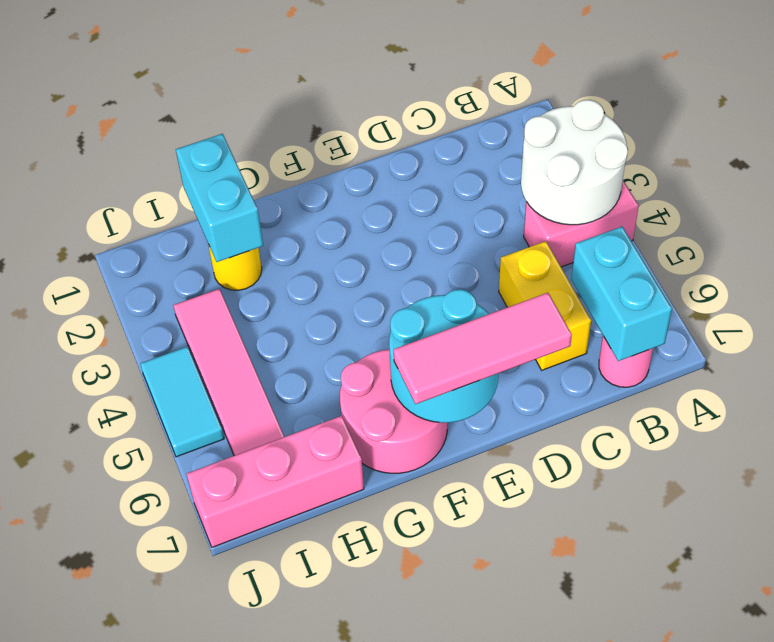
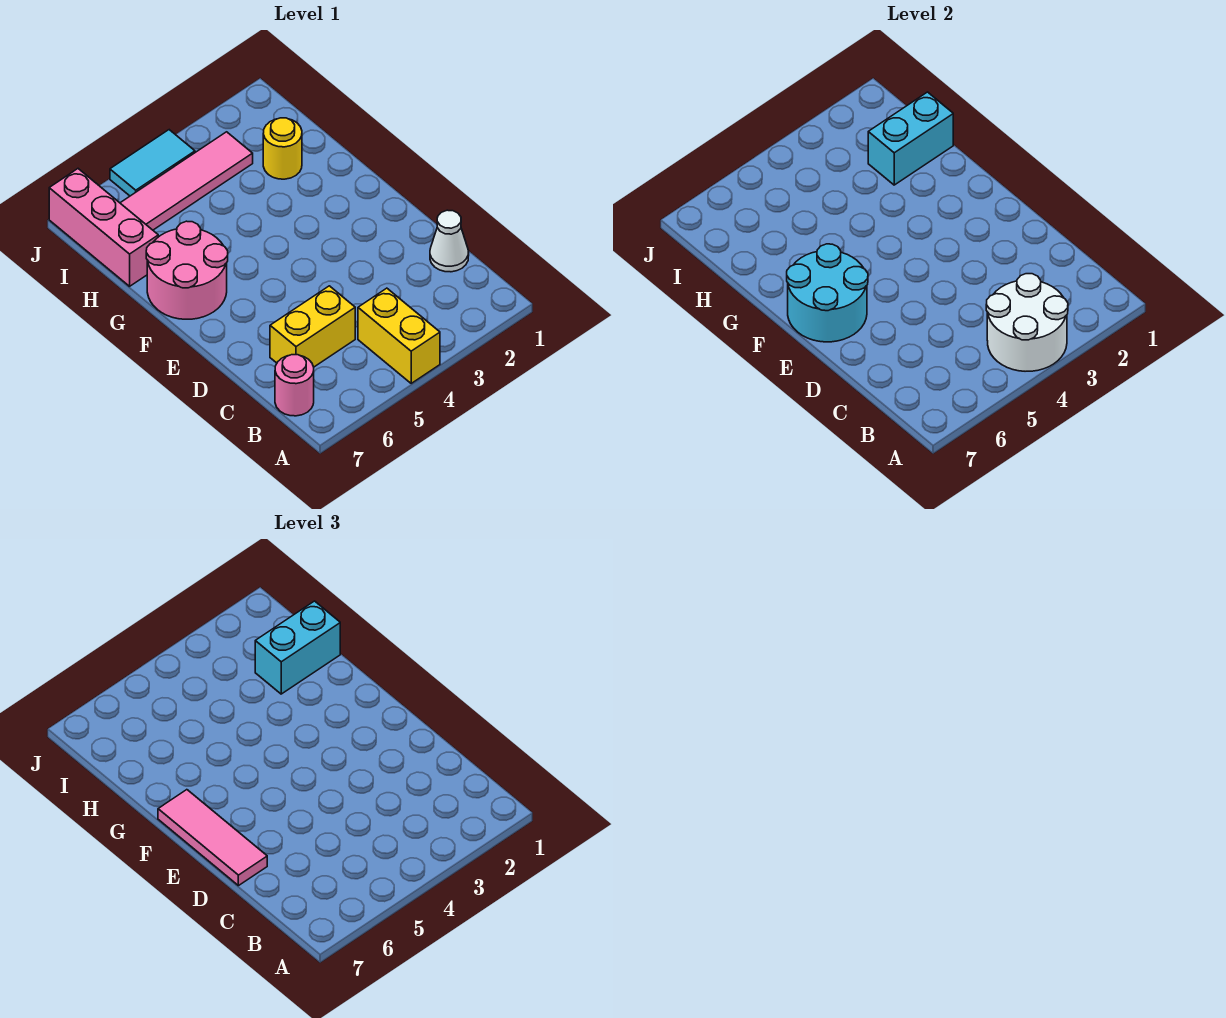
pink brick A4:B4 level 1 -> yellow brick A4:B4 level 1
cyan brick B6:B7 level 2 -> cyan brick H1:H2 level 3
none -> white cone C1 level 1

